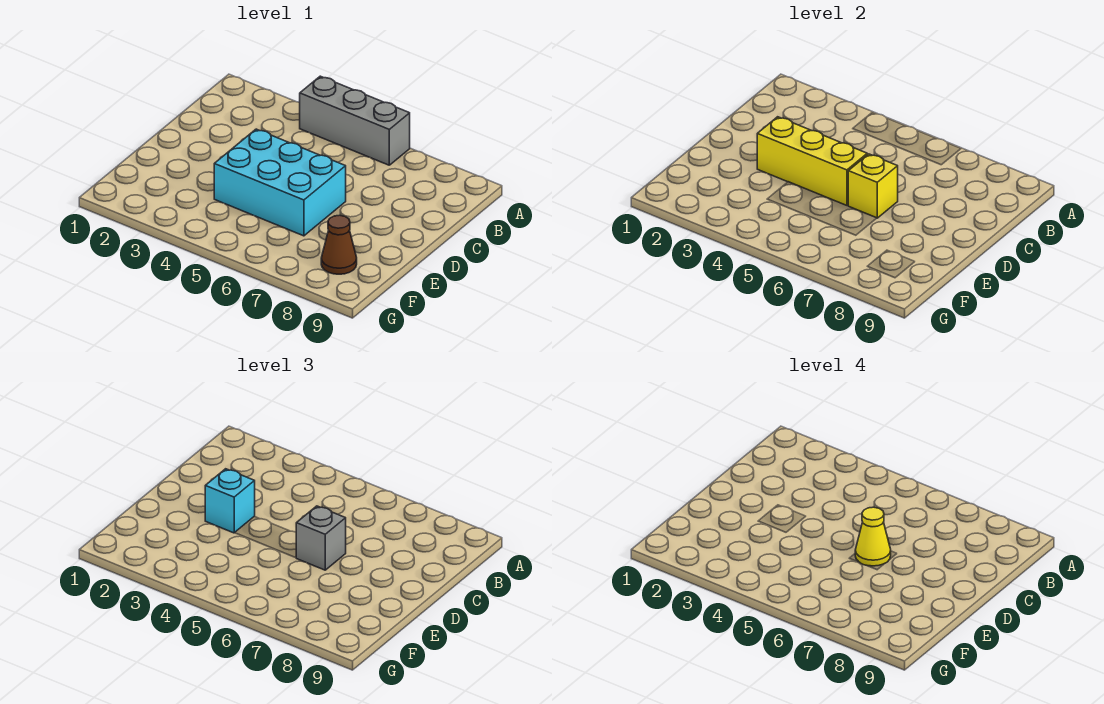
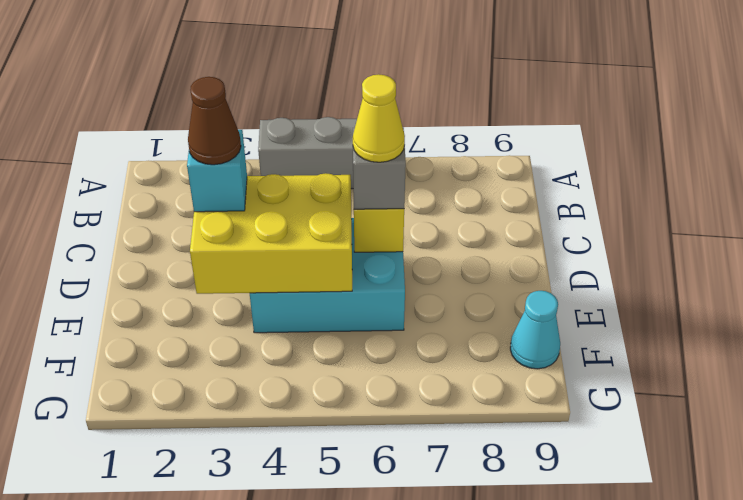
yellow brick D3:D5 level 2 -> yellow brick D3:E5 level 2
brown cone F8 level 1 -> brown cone D3 level 4
none -> cyan cone F9 level 1

